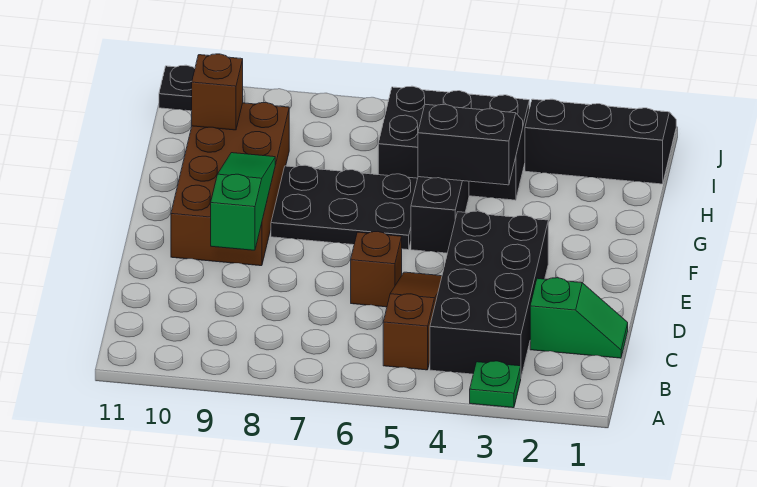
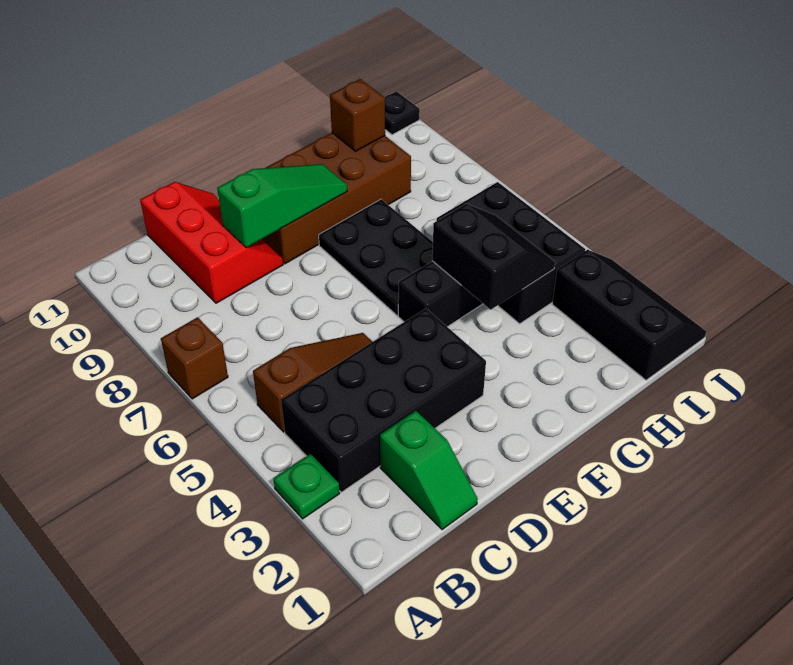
none -> red slope C9:D11 level 1 top C
brown brick D6 level 1 -> brown brick A7 level 1

